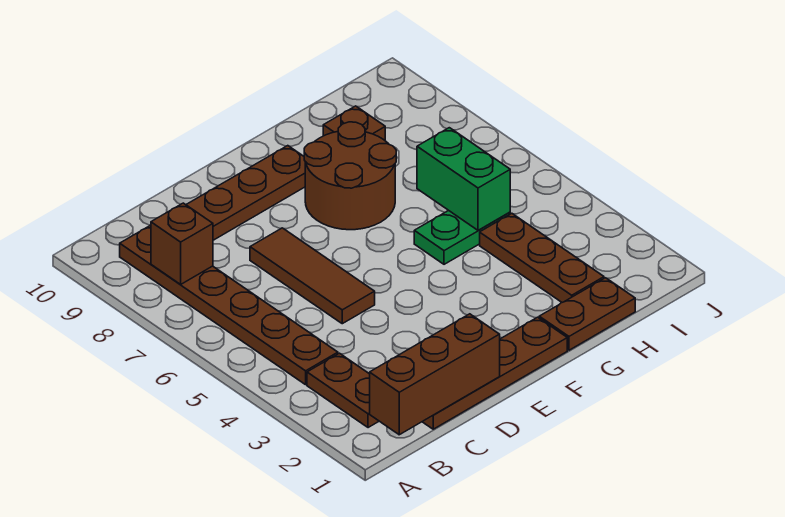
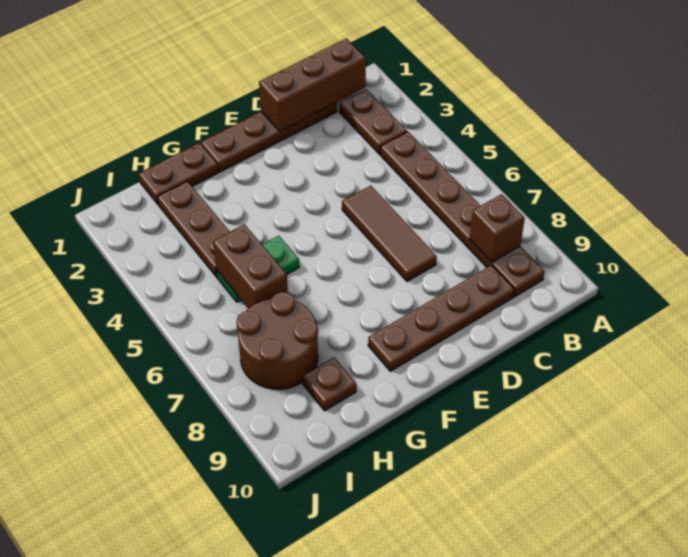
brown round brick F7:G8 level 1 -> brown round brick H7:I8 level 1
green brick H5:H6 level 2 -> brown brick H5:H6 level 2

